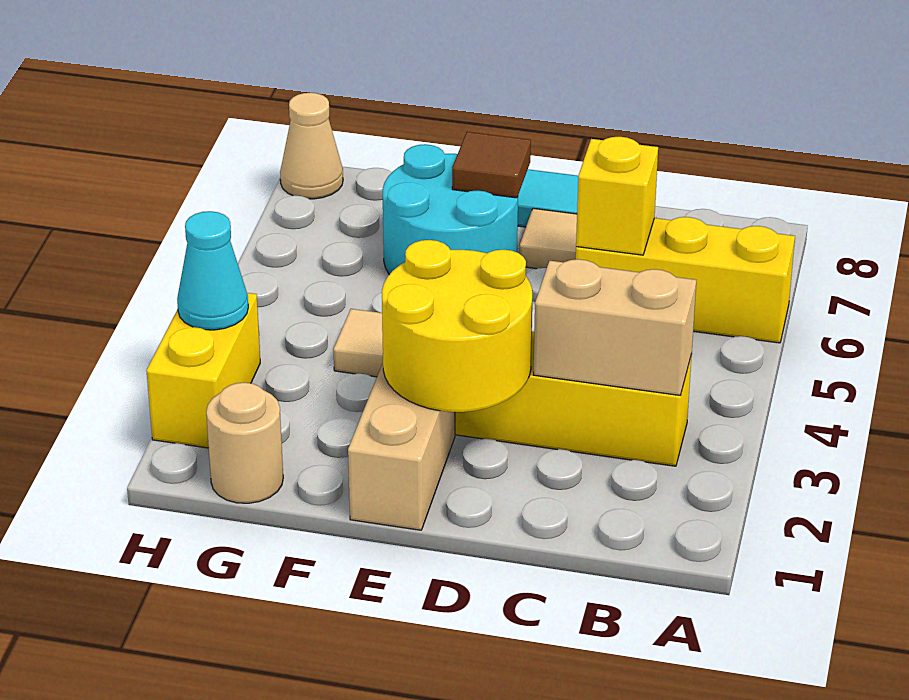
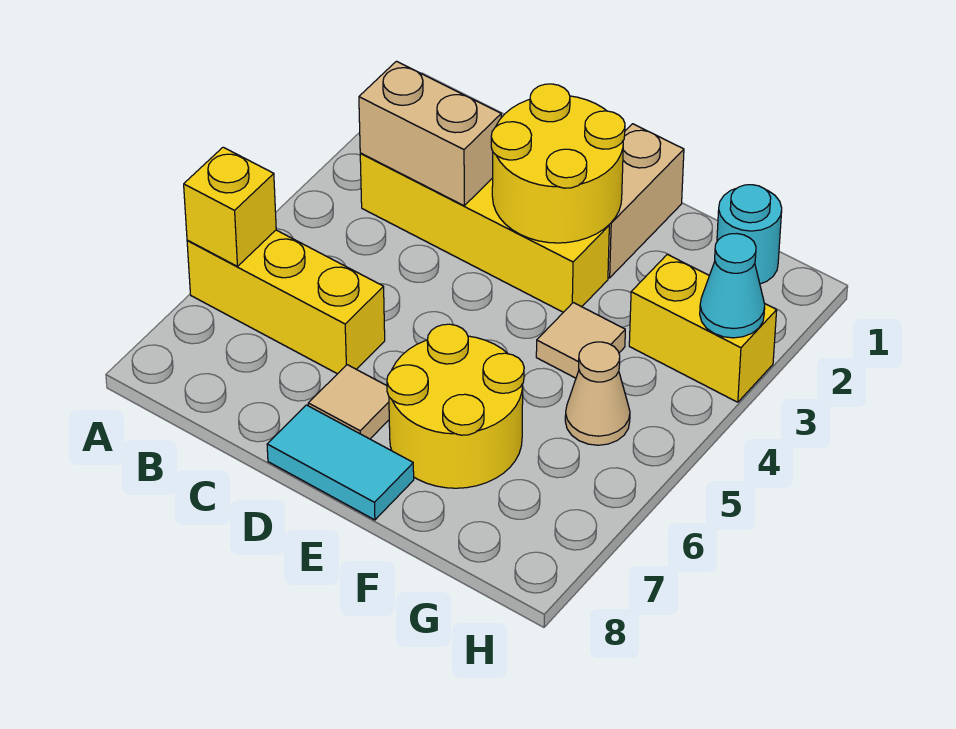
yellow brick C6 level 2 -> yellow brick A6 level 2
cyan round brick E6:F7 level 1 -> yellow round brick E6:F7 level 1
brown tile E7 level 2 -> none
tan round brick G1 level 1 -> cyan round brick G1 level 1
yellow brick H2:H3 level 1 -> yellow brick G3:H3 level 1
tan cone H8 level 1 -> tan cone G5 level 1

